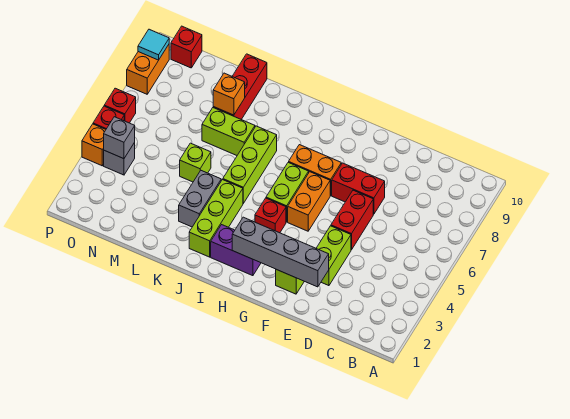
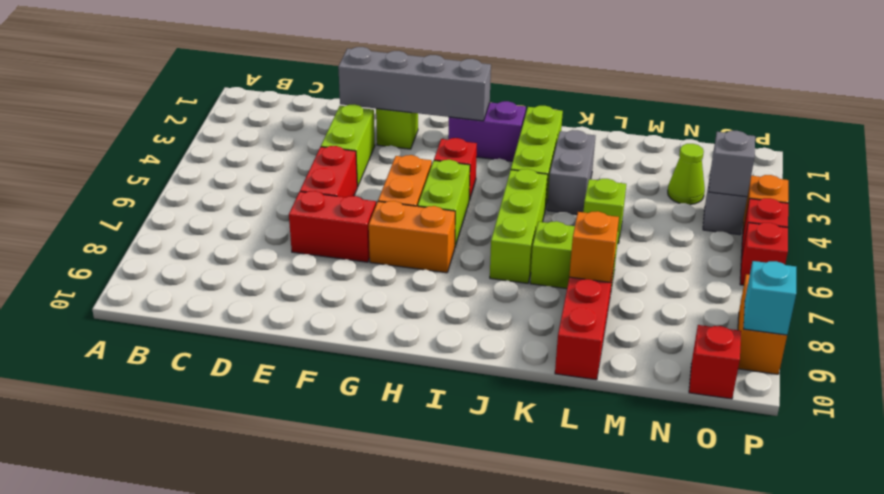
none -> lime cone N3 level 1
cyan tile P9 level 2 -> cyan brick P9 level 2

